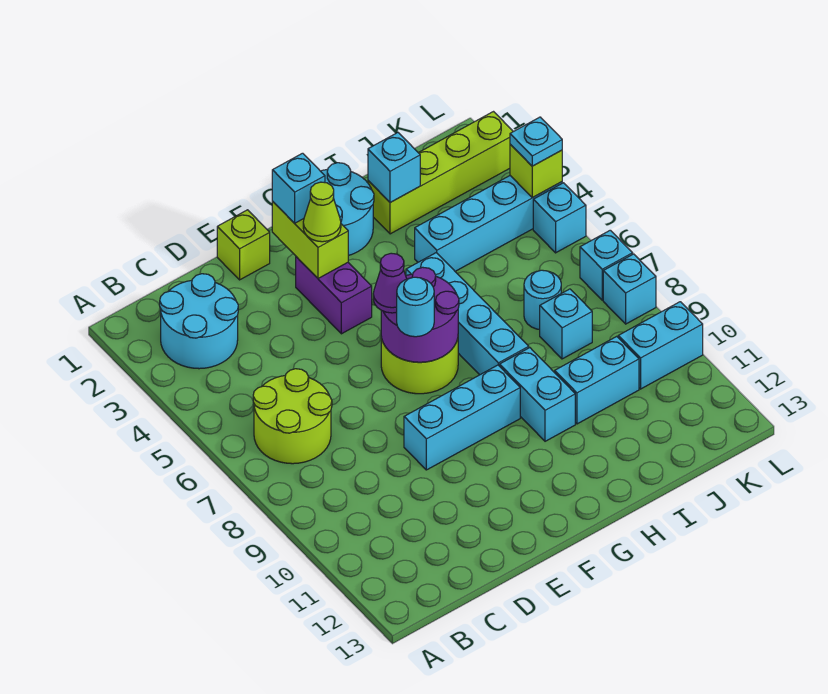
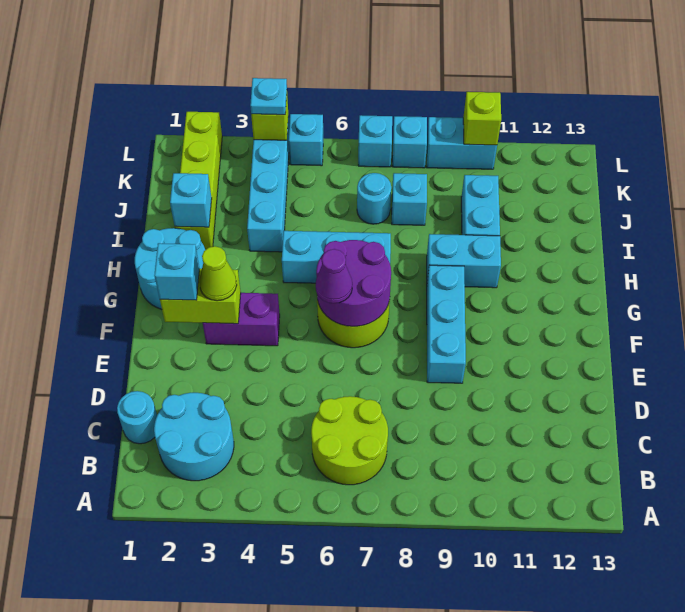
lime brick E1 level 1 -> lime brick L10 level 2
cyan round brick F7 level 3 -> cyan round brick C1 level 1
cyan brick H5:H8 level 1 -> cyan brick H5:H7 level 1
cyan brick K10:L10 level 1 -> cyan brick L9:L10 level 1

